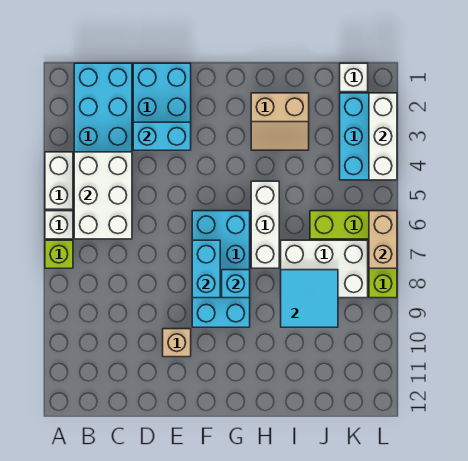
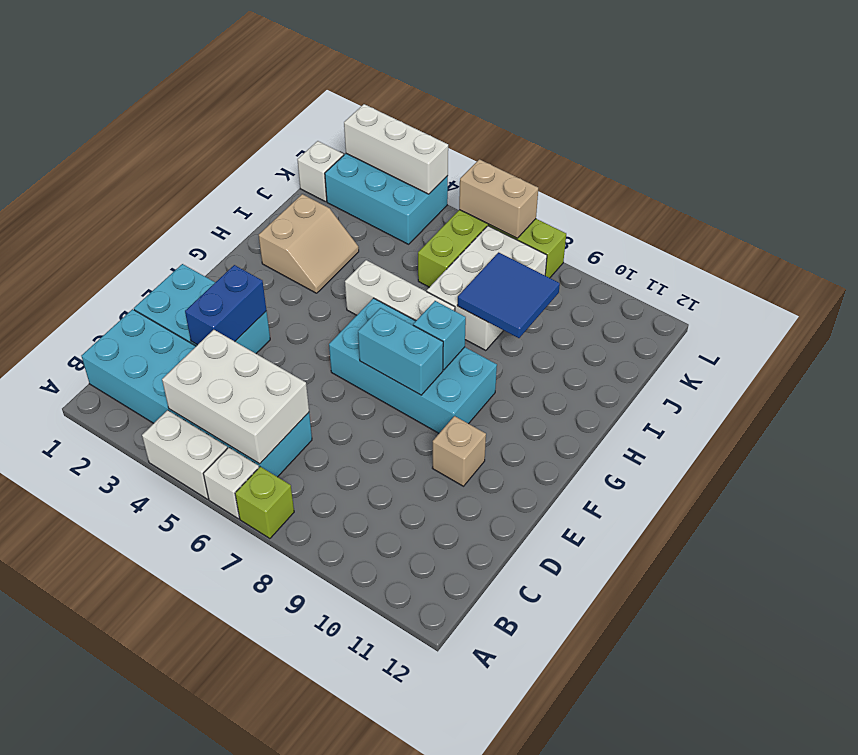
cyan brick D3:E3 level 2 -> blue brick D3:E3 level 2
cyan tile I8:J9 level 2 -> blue tile I8:J9 level 2

